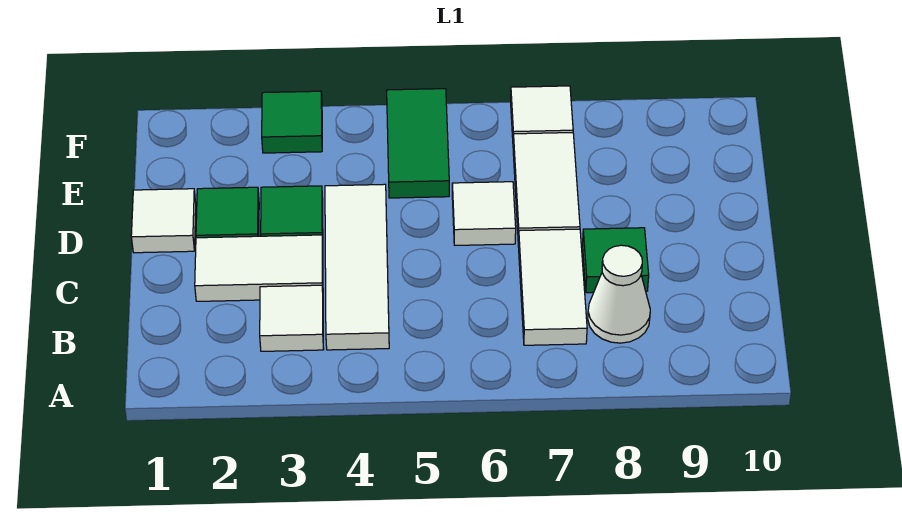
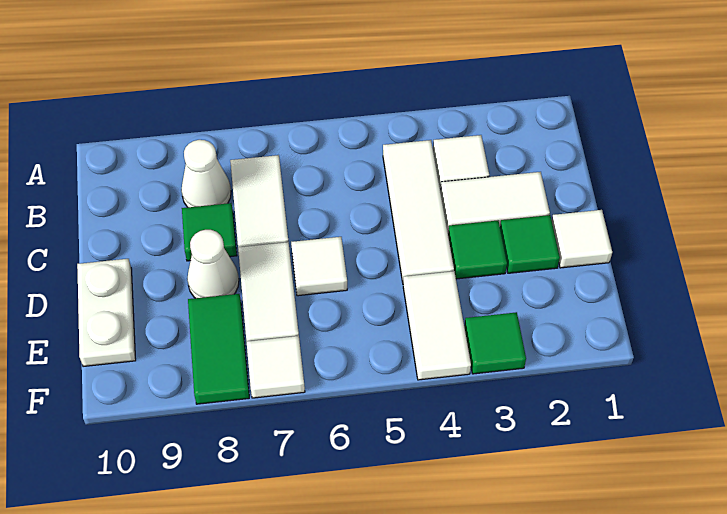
none -> white cone D8 level 1
none -> white plate D10:E10 level 1
none -> white tile E4:F4 level 1
green tile E5:F5 level 1 -> green tile E8:F8 level 1

